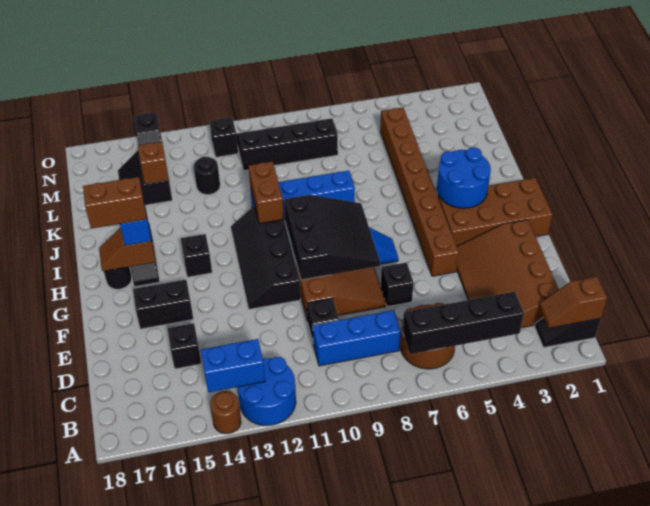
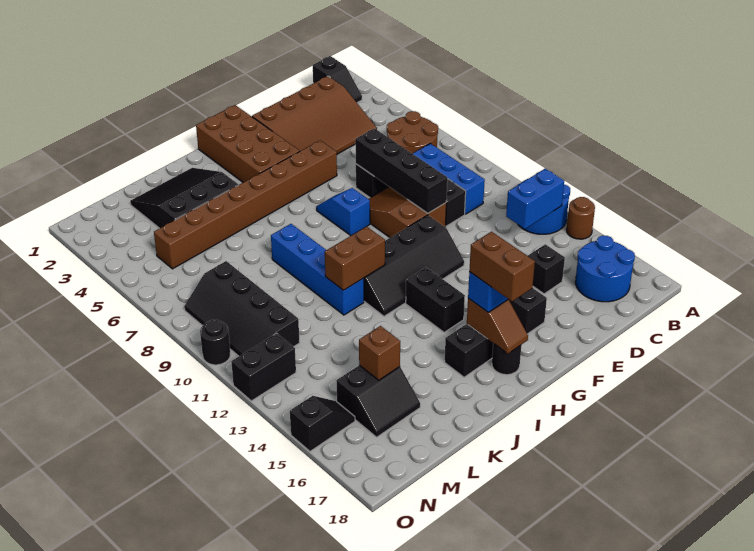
brown slope B1:B2 level 2 top 1 -> none
black brick B4:B7 level 2 -> black brick E7:E10 level 2
blue brick B13:B14 level 2 -> blue brick B13:C13 level 2
black slope F8:H10 level 2 top 10 -> black slope J2:L4 level 1 top 4
blue round brick H3:I4 level 2 -> blue round brick B16:C17 level 1
black brick H14 level 1 -> black brick H13:H14 level 1
black round brick L13 level 1 -> black round brick O10 level 1
black brick N12 level 1 -> black brick N12:O12 level 1

